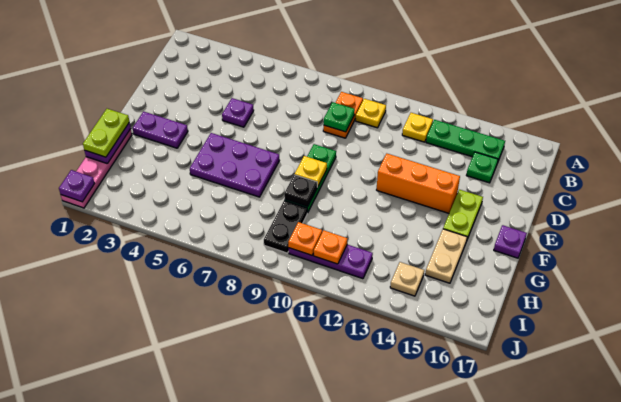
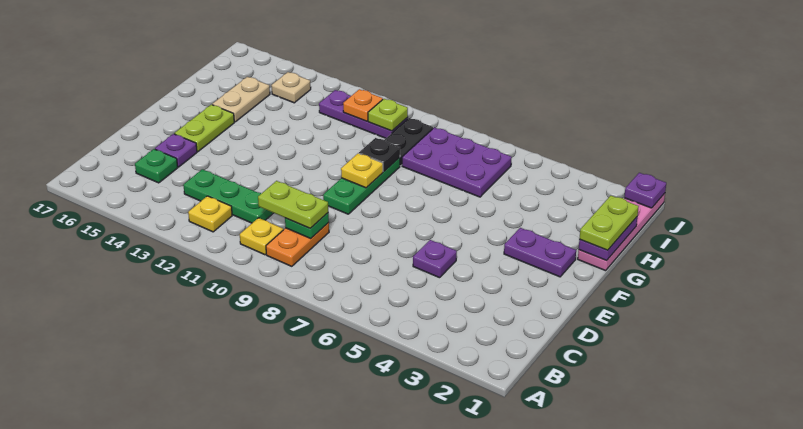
green plate B13:B15 level 1 -> green plate C11:C13 level 1
none -> lime plate C9:C10 level 3
orange brick E12:E14 level 1 -> none
purple plate F5:G7 level 1 -> purple plate H6:I8 level 1
purple plate F17 level 1 -> purple plate D15 level 1
orange plate I10 level 2 -> lime plate I10 level 2

